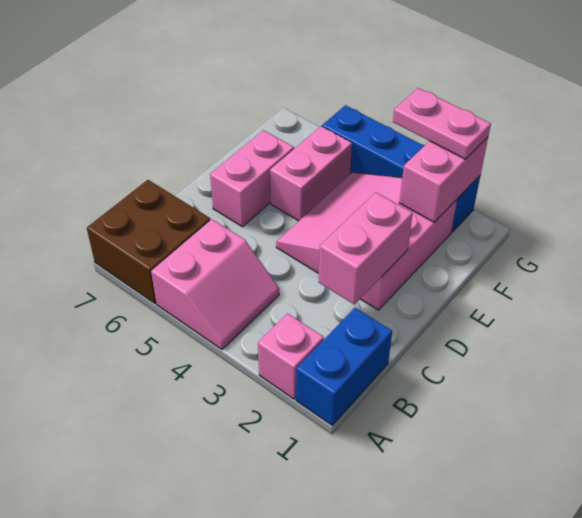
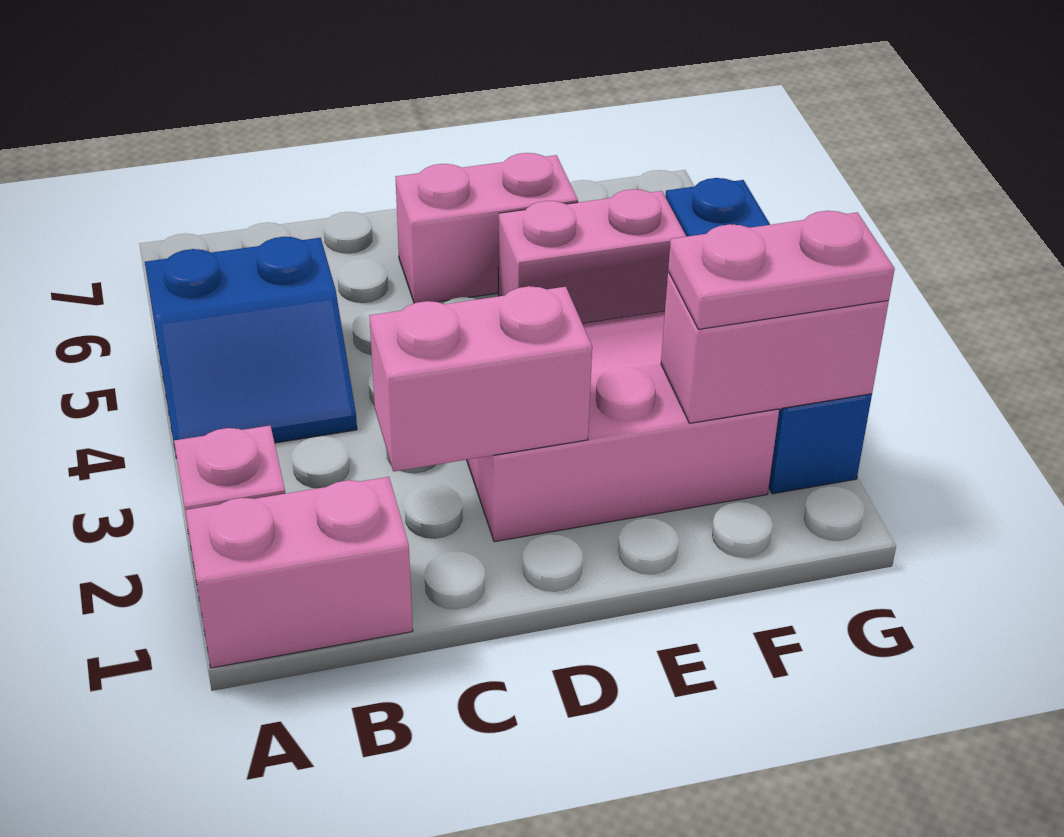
blue brick A1:B1 level 1 -> pink brick A1:B1 level 1
pink slope A4:B5 level 1 top 5 -> blue slope A4:B5 level 1 top 5
brown brick A6:B7 level 1 -> none
pink plate G2:G3 level 3 -> pink plate F2:G2 level 3

